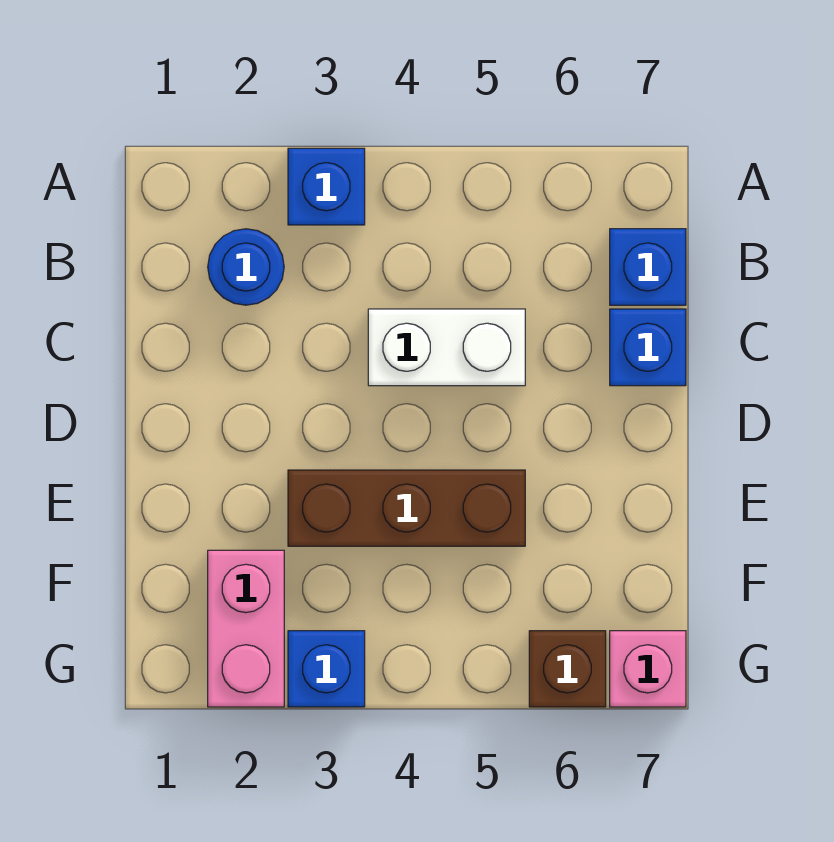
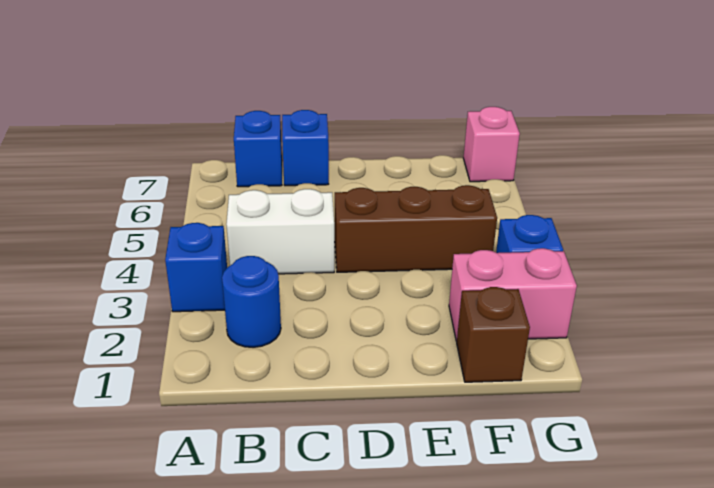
white brick C4:C5 level 1 -> white brick B4:C4 level 1
brown brick E3:E5 level 1 -> brown brick D4:F4 level 1
brown brick G6 level 1 -> brown brick F1 level 1

